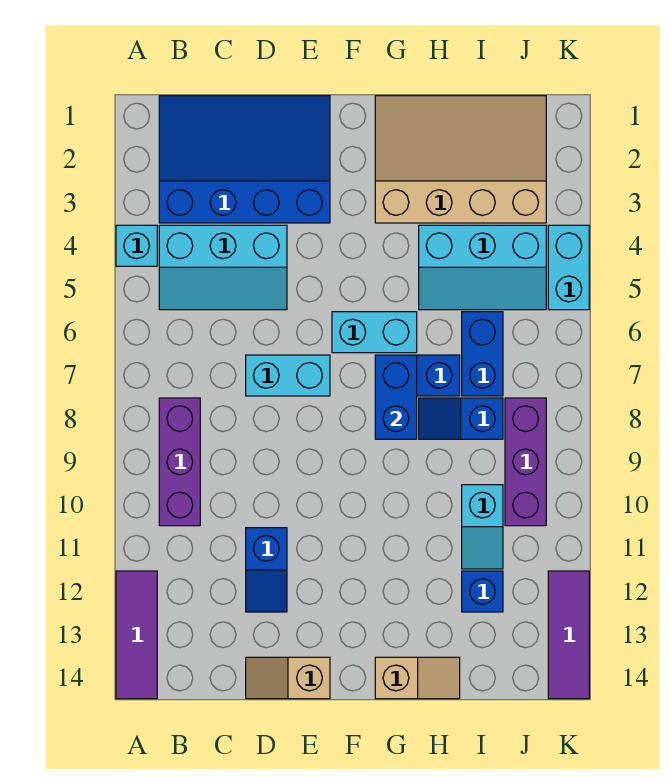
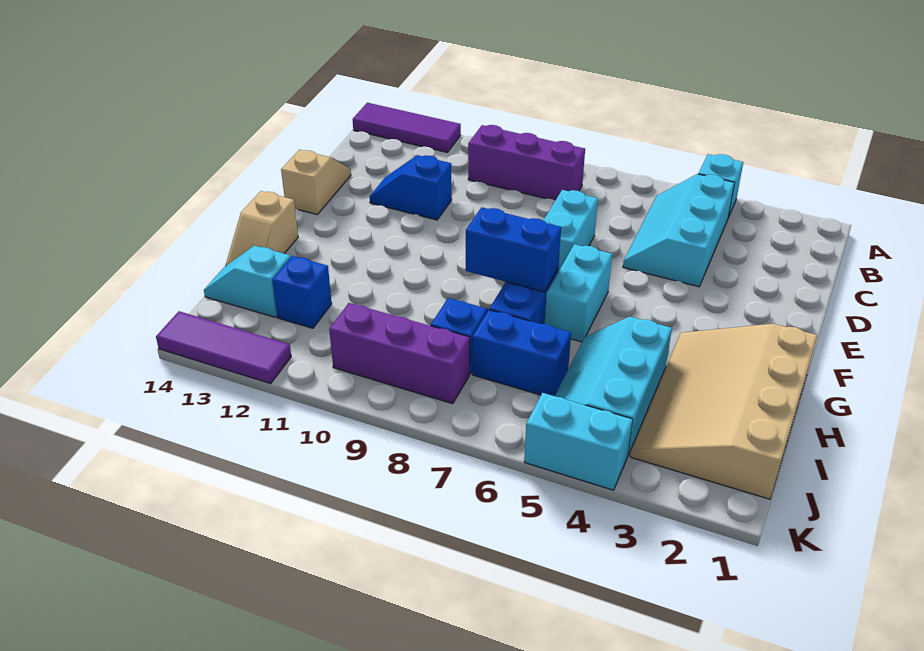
blue slope B1:E3 level 1 top 3 -> none
tan slope G1:J3 level 1 top 3 -> tan slope G1:J3 level 1 top 1
cyan slope I10:I11 level 1 top 10 -> cyan slope I13:I14 level 1 top 13

